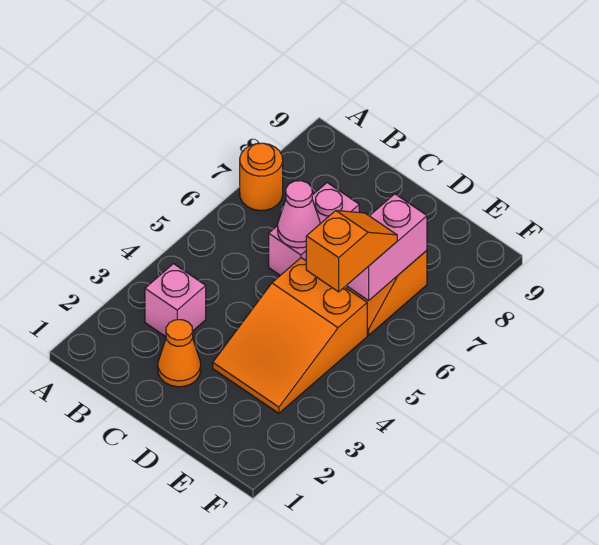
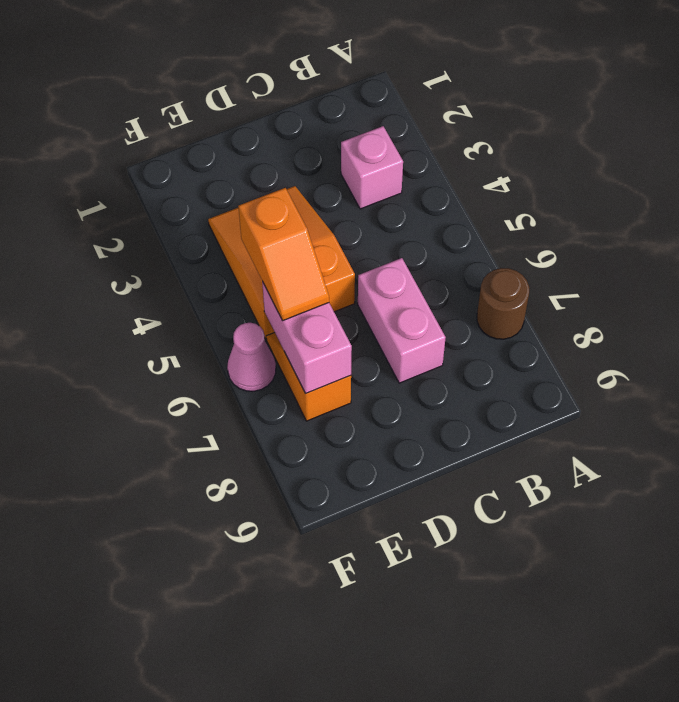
orange round brick A7 level 1 -> brown round brick A7 level 1
orange cone C2 level 1 -> none
pink cone C6 level 2 -> pink cone F6 level 1

